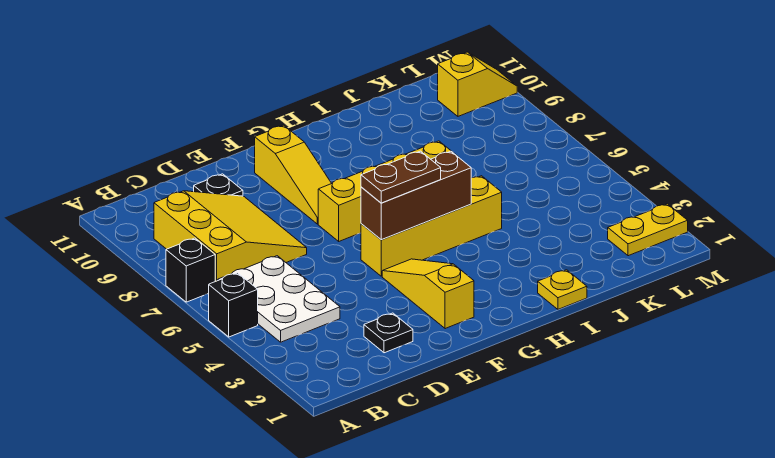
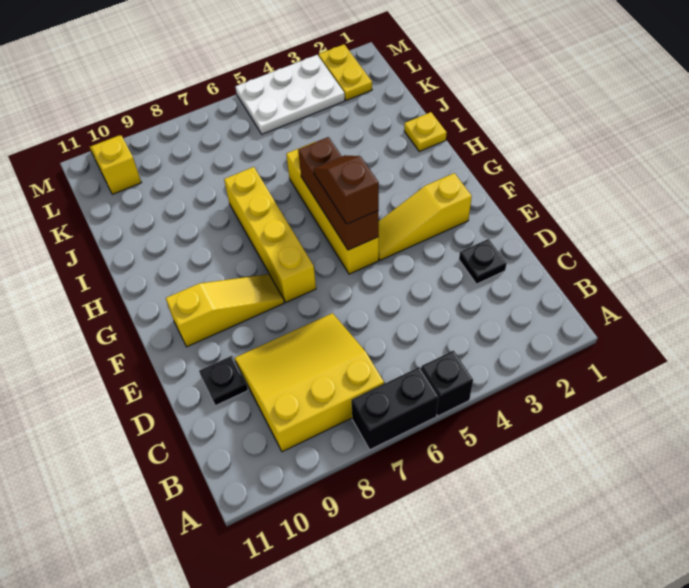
black brick A7 level 1 -> black brick A6:A7 level 1
white plate B4:C6 level 1 -> white plate L3:M5 level 1
brown plate F5:G5 level 3 -> brown slope F5:G5 level 3 top F

